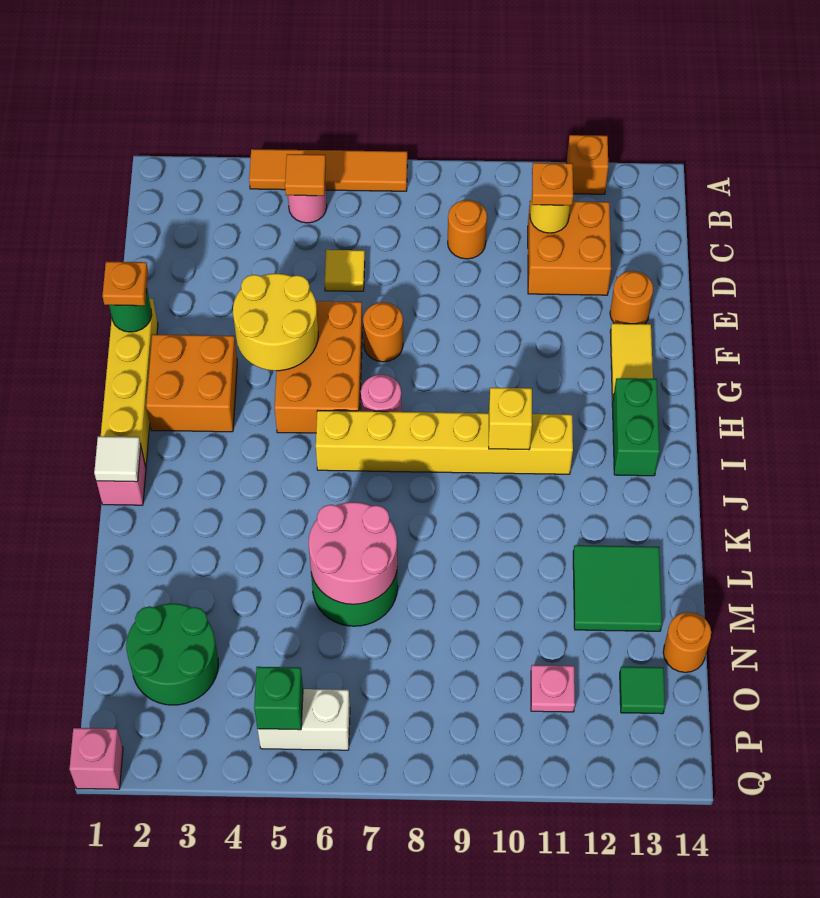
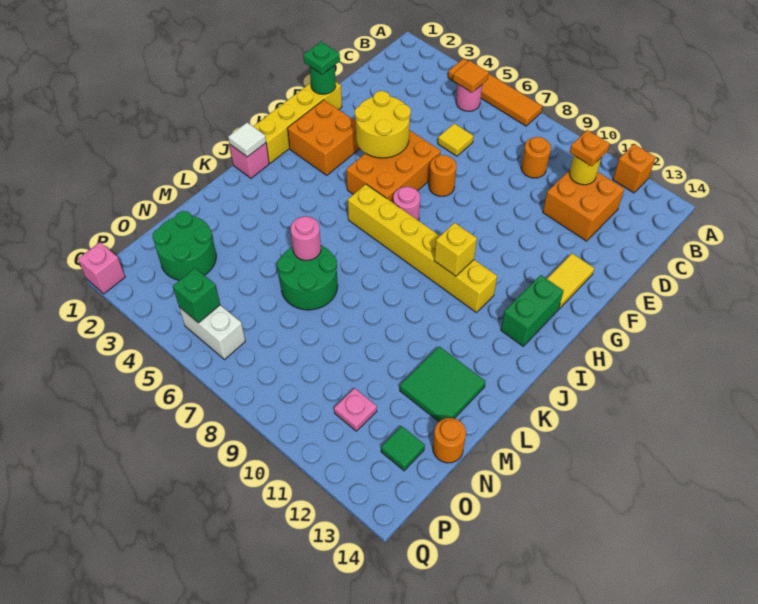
orange round brick E13 level 1 -> none
orange plate F1 level 3 -> green plate F1 level 3
pink round brick L6:M7 level 2 -> pink round brick L6 level 2

